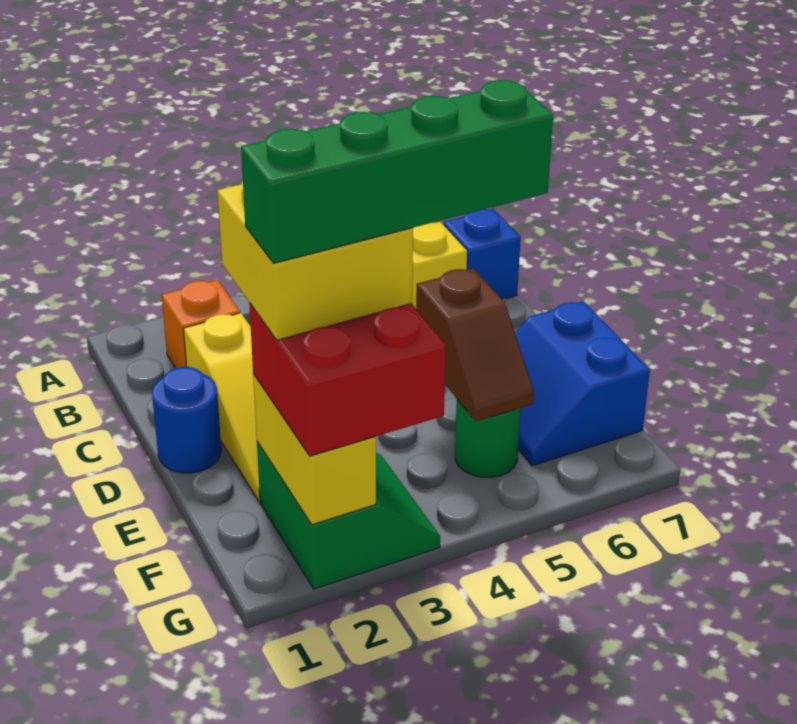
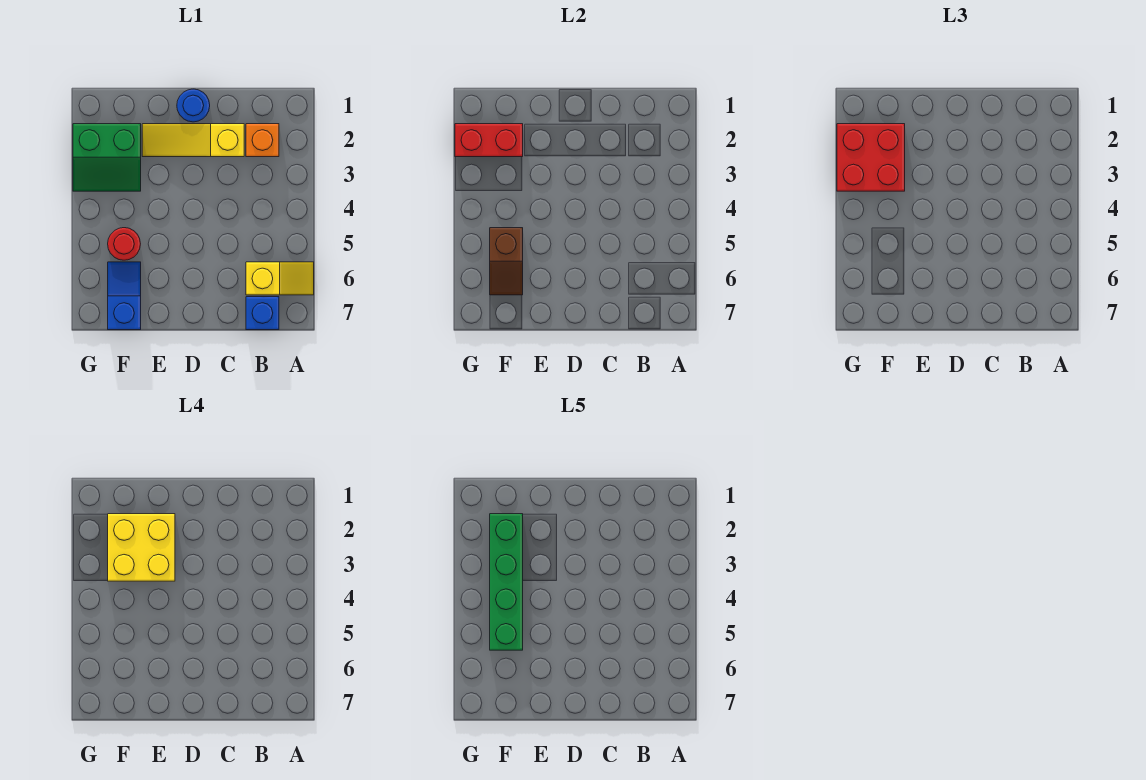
brown slope E5:F5 level 2 top E -> brown slope F5:F6 level 2 top 5
blue slope E6:F7 level 1 top 7 -> blue slope F6:F7 level 1 top 7
yellow brick F2:G2 level 2 -> red brick F2:G2 level 2
green round brick F5 level 1 -> red round brick F5 level 1

